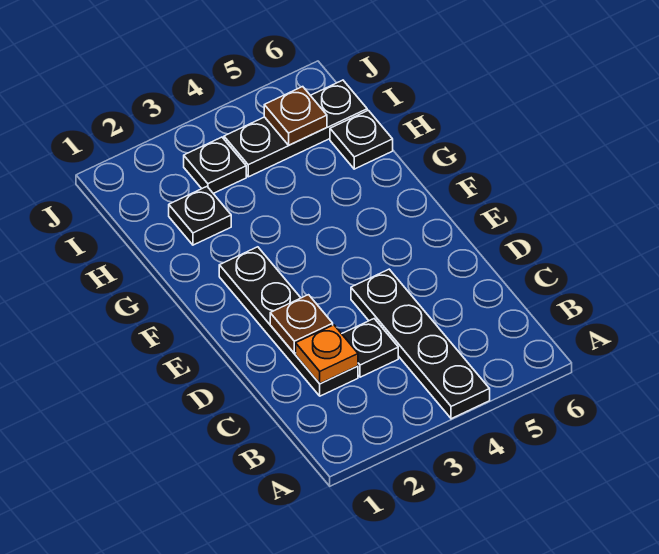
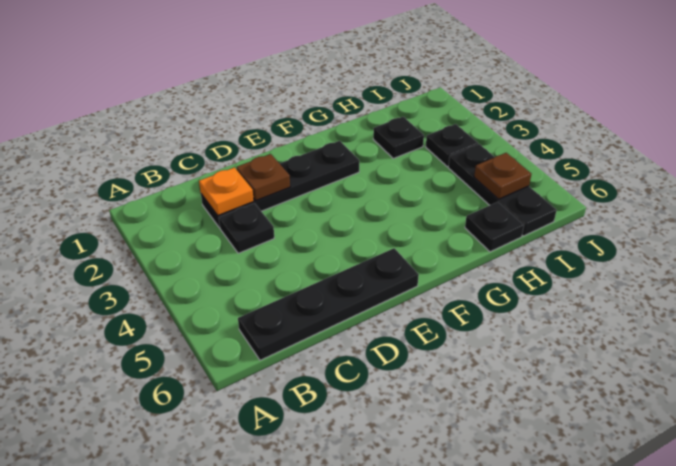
black plate A4:D4 level 1 -> black plate B6:E6 level 1

